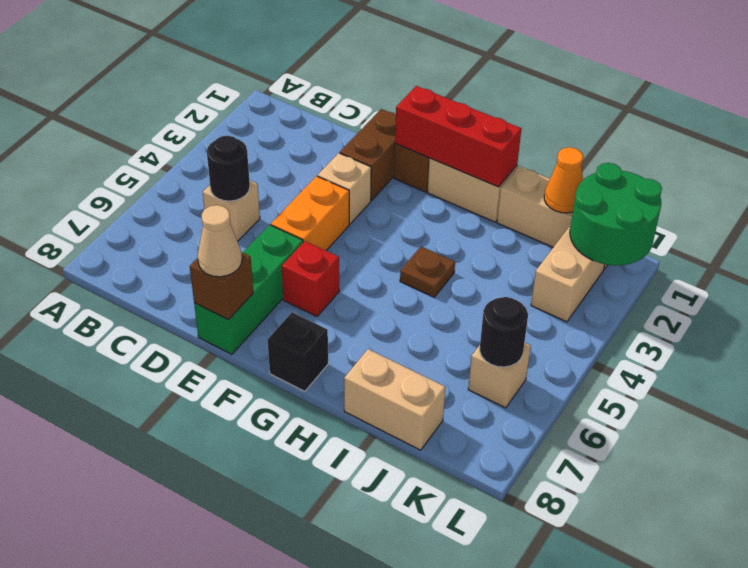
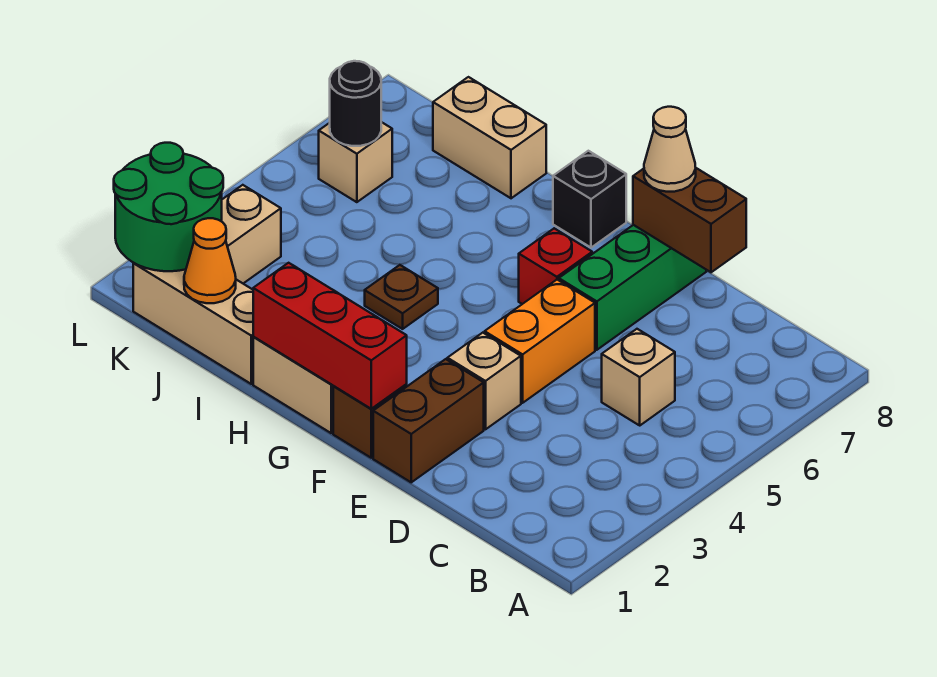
black round brick C5 level 2 -> none
brown brick E8 level 2 -> brown brick D8:E8 level 2

